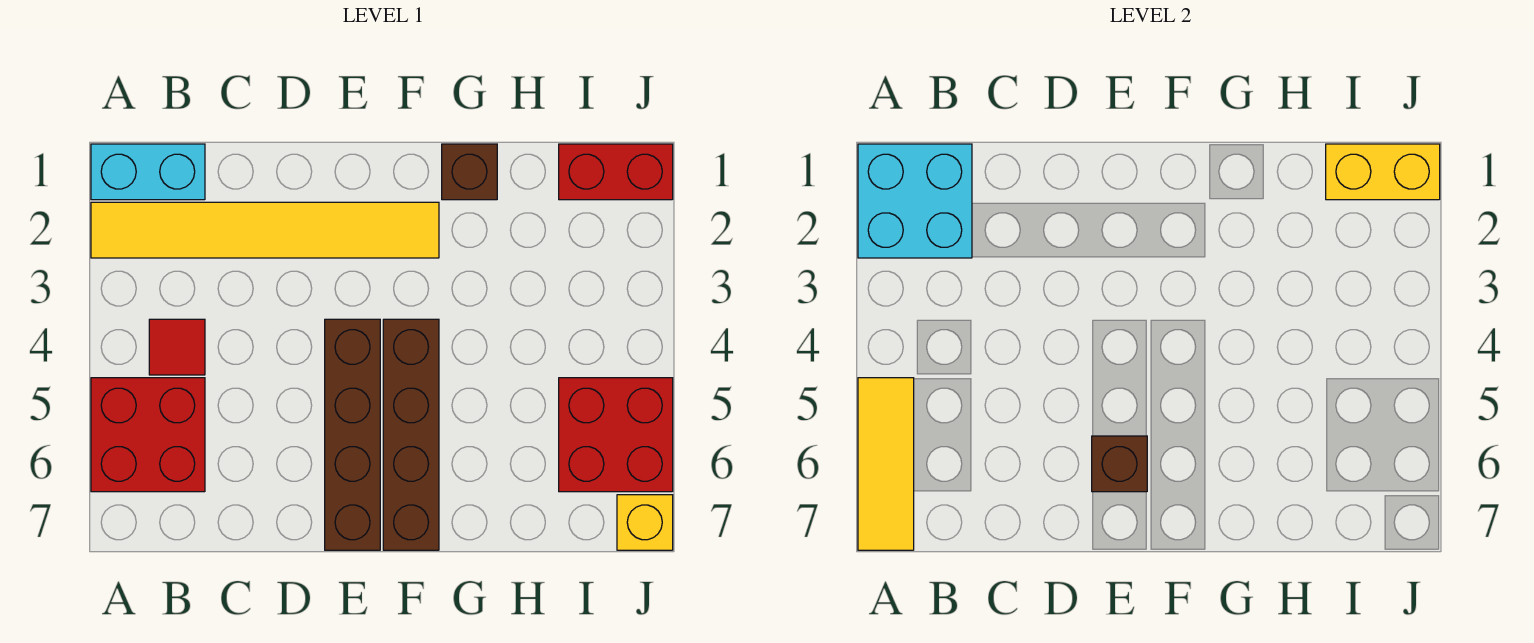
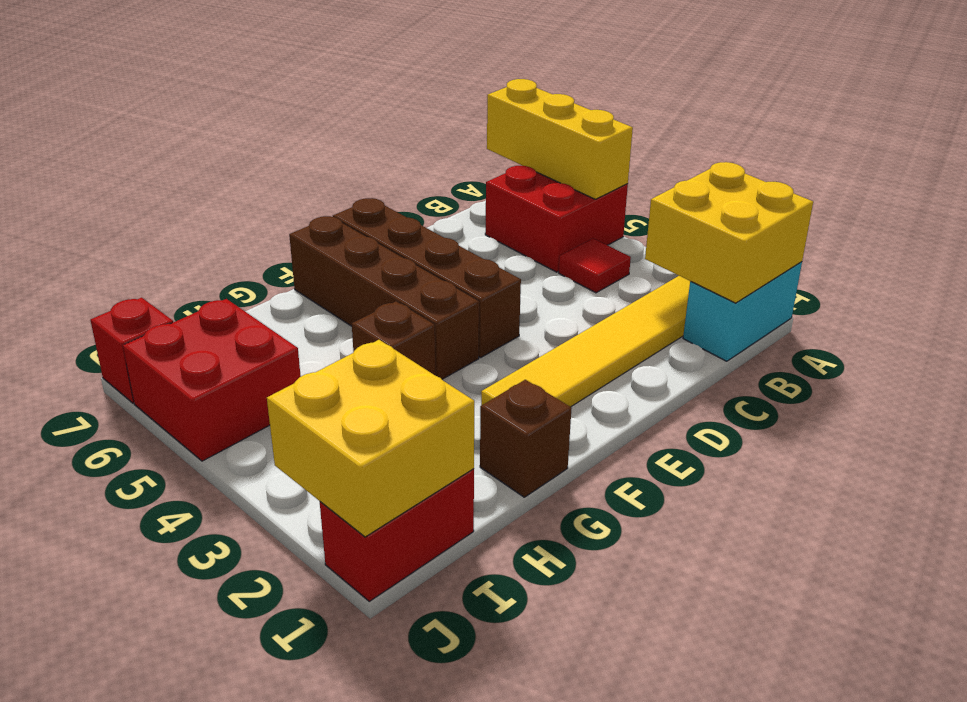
cyan brick A1:B2 level 2 -> yellow brick A1:B2 level 2
yellow tile A5:A7 level 2 -> yellow brick A5:A7 level 2
brown brick E6 level 2 -> brown brick G4 level 1
yellow brick I1:J1 level 2 -> yellow brick I1:J2 level 2
yellow brick J7 level 1 -> red brick J7 level 1

